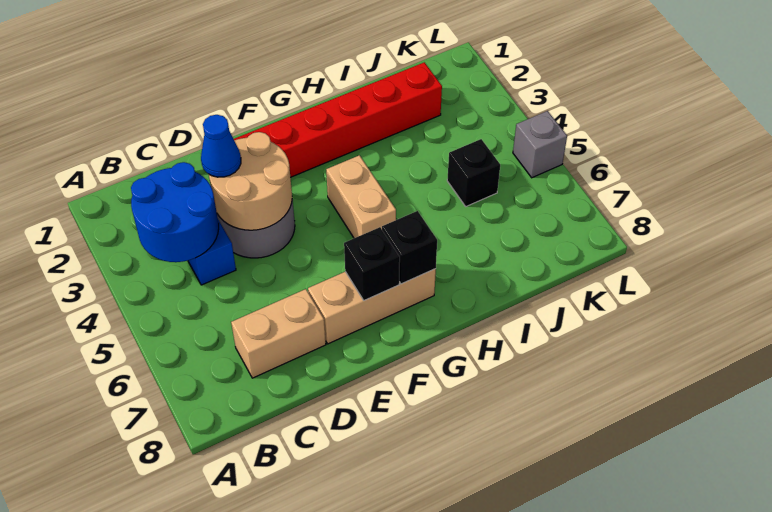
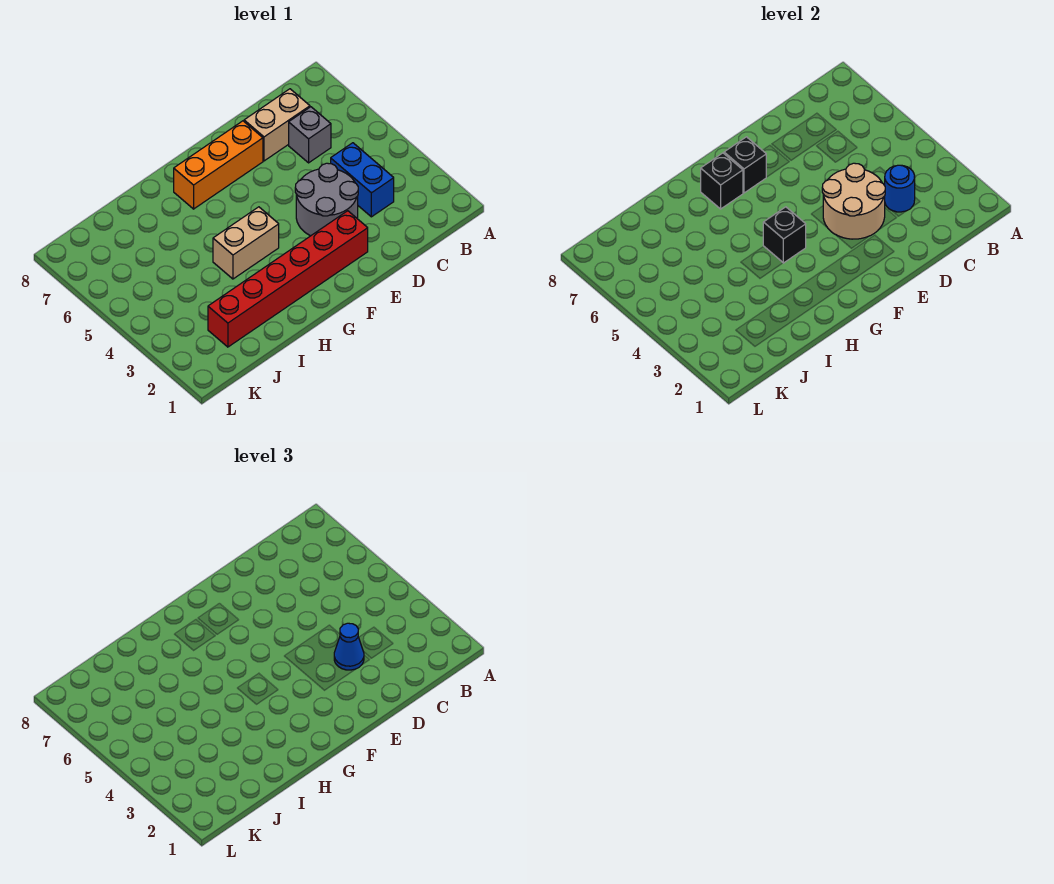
blue round brick B3:C4 level 2 -> blue round brick C3 level 2
tan brick E7:G7 level 1 -> orange brick E7:G7 level 1
tan brick G4:G5 level 1 -> tan brick G4:H4 level 1
black brick J5 level 1 -> black brick G4 level 2
grey brick L5 level 1 -> grey brick C6 level 1

